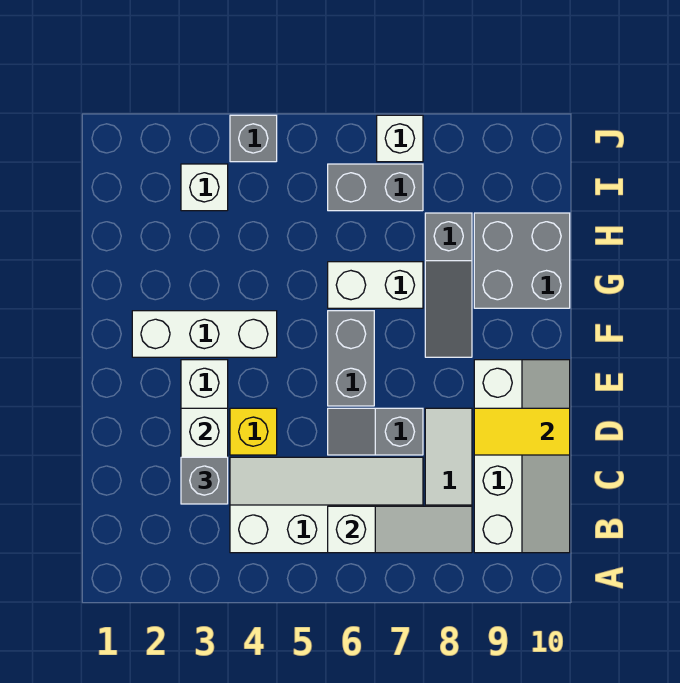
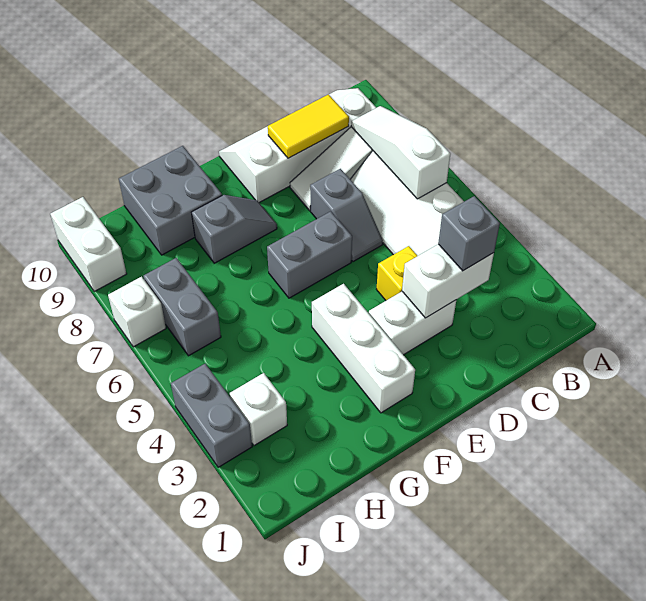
yellow tile D9:D10 level 2 -> yellow tile C9:D9 level 2
grey slope F8:H8 level 1 top H -> grey slope F8:G8 level 1 top G
white brick G6:G7 level 1 -> white brick J9:J10 level 1
grey brick J4 level 1 -> grey brick J3:J4 level 1

